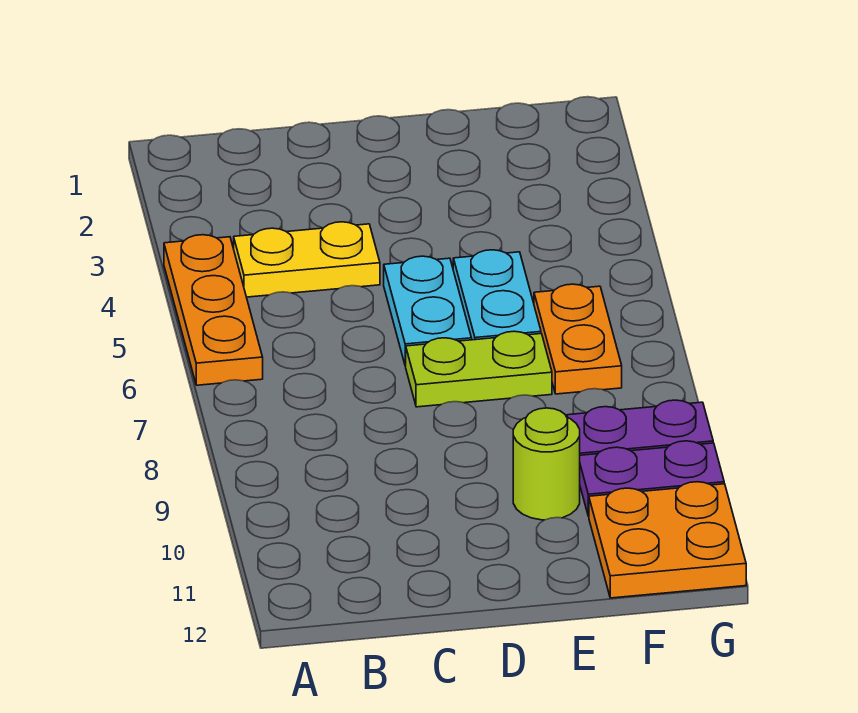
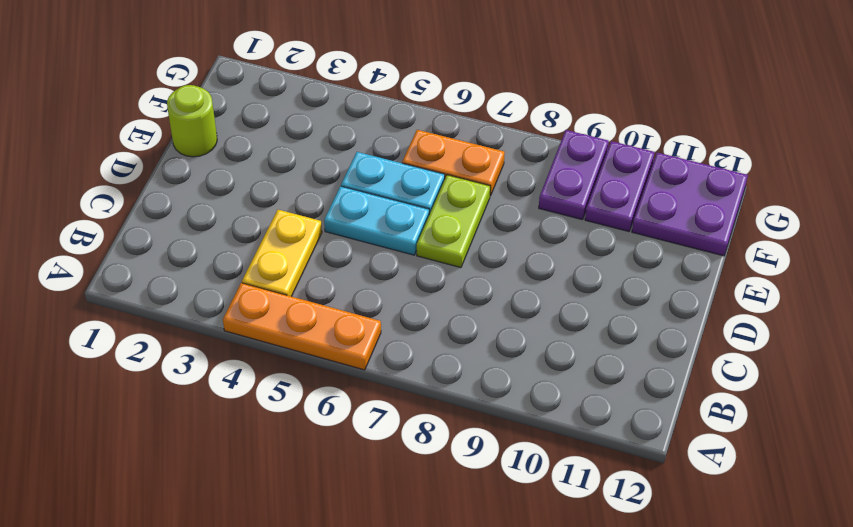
lime round brick E10 level 1 -> lime round brick E1 level 1
orange plate F11:G12 level 1 -> purple plate F11:G12 level 1

